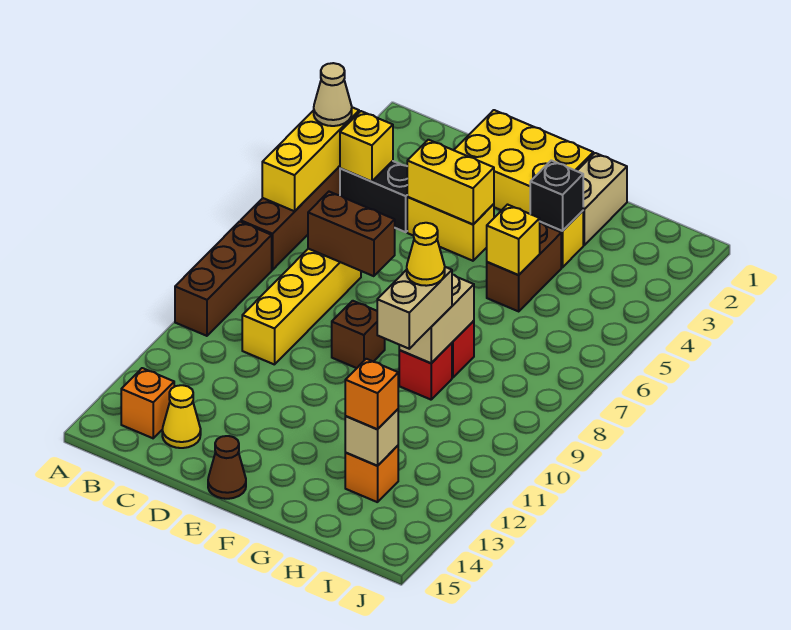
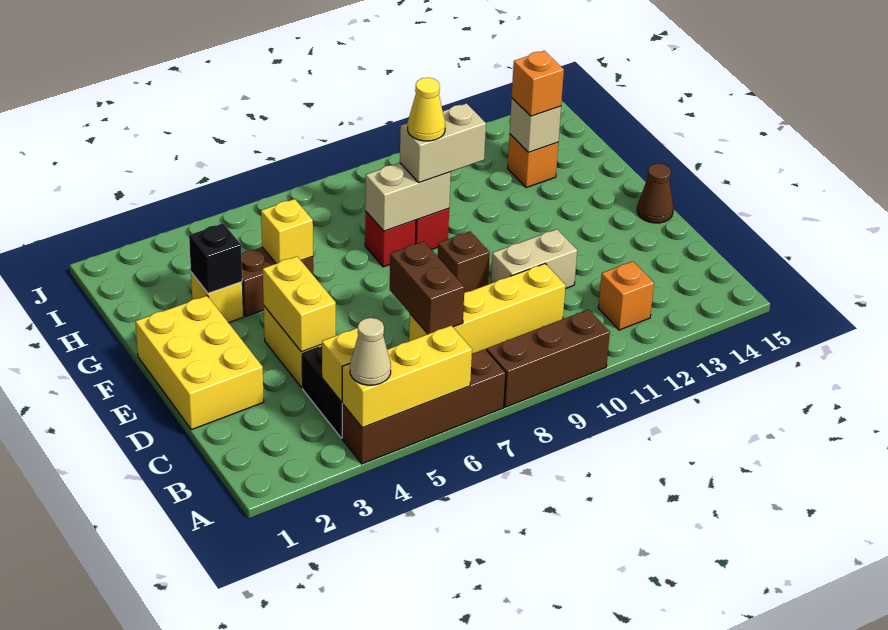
orange brick B14 level 1 -> orange brick B12 level 1
yellow cone C14 level 1 -> none
tan brick G1:G2 level 1 -> tan brick D10:D11 level 1

